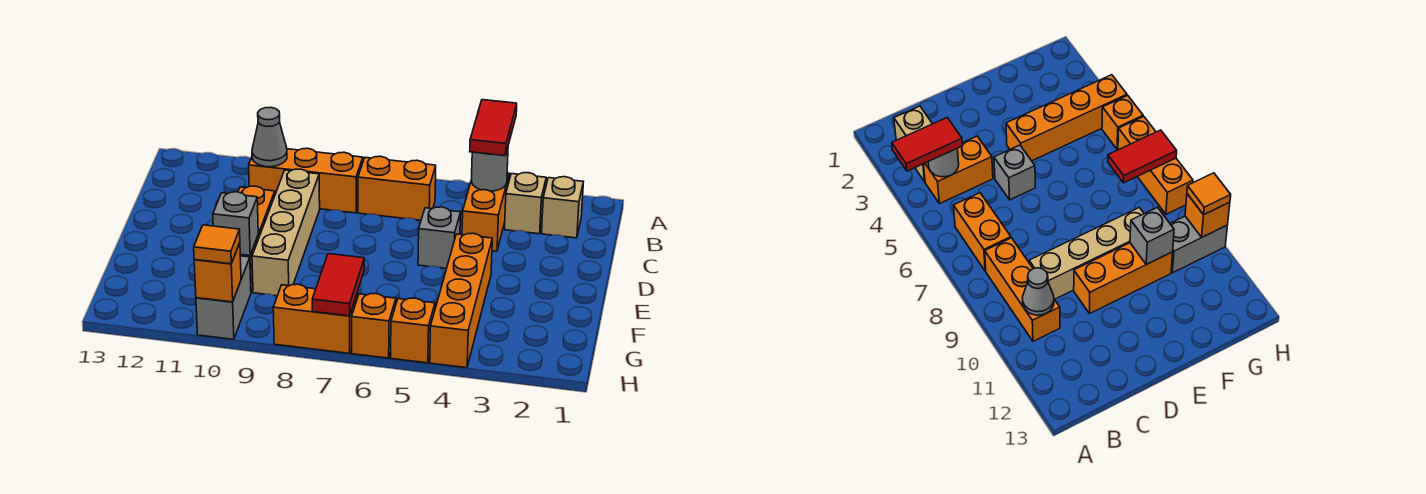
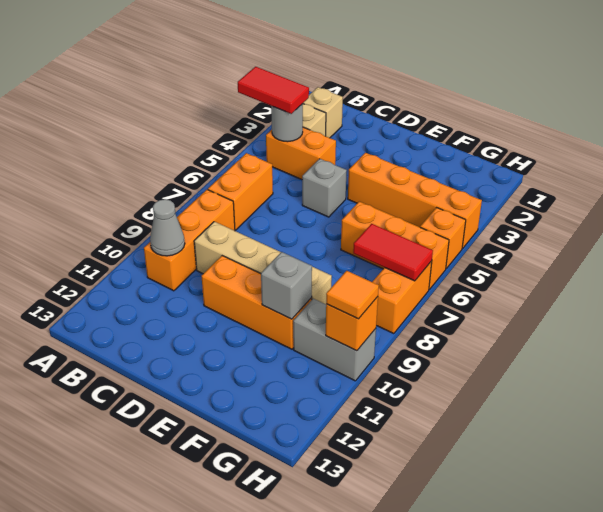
orange brick H6 level 1 -> orange brick F6:H6 level 1

